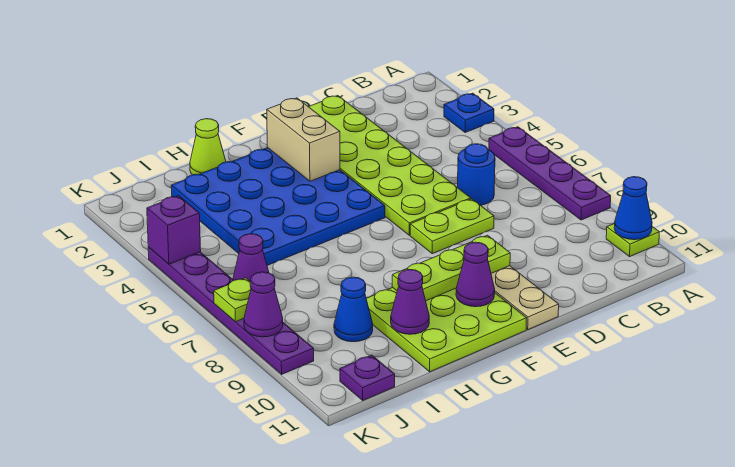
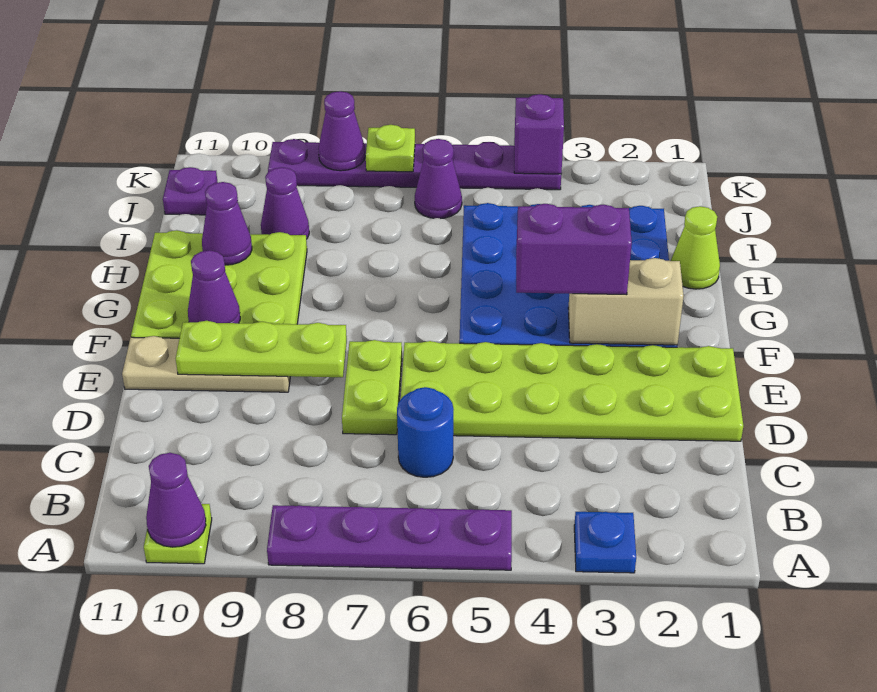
blue cone A10 level 2 -> purple cone A10 level 2
lime plate E9:G9 level 2 -> lime plate E8:E10 level 2
none -> purple brick F3:F4 level 3
blue cone I9 level 1 -> purple cone I9 level 1

